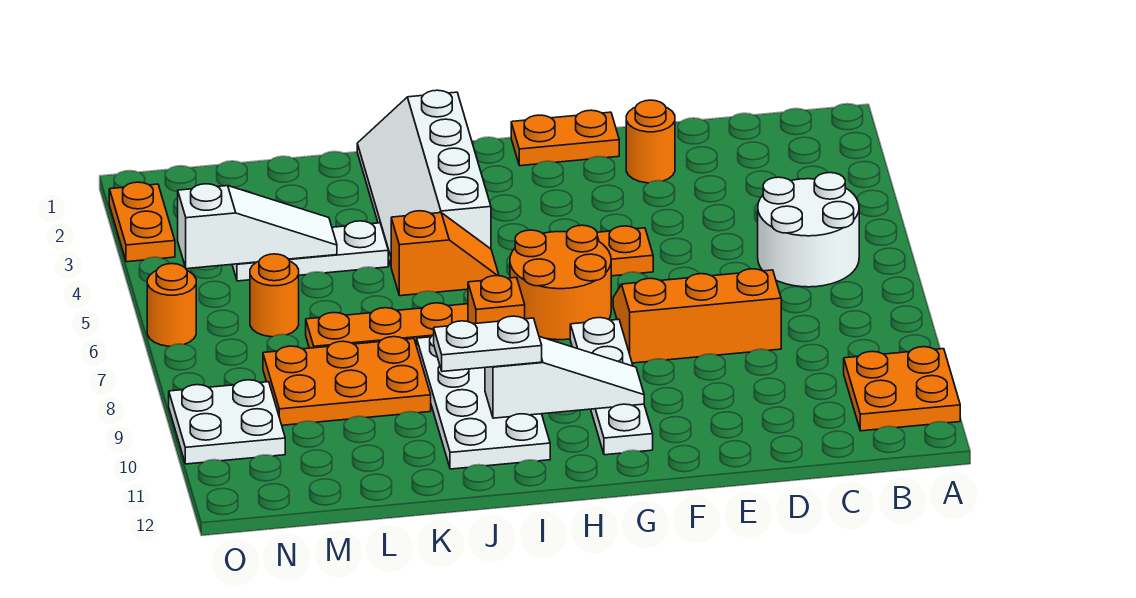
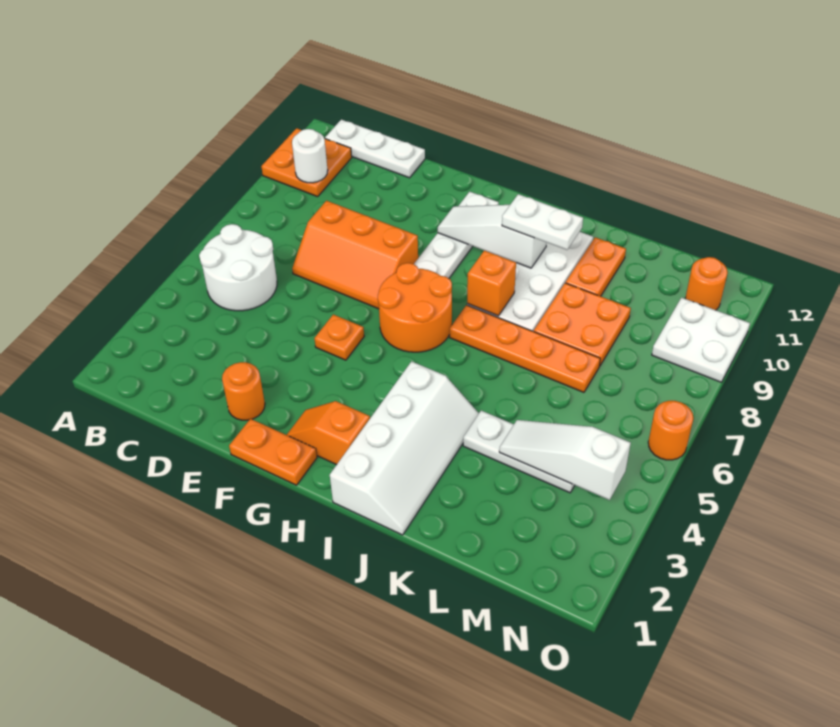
none -> white round brick B10 level 2
none -> white plate B12:D12 level 1
orange slope I5:J5 level 1 top J -> orange slope G2:H2 level 1 top H
orange plate K8:M9 level 1 -> orange plate K8:L9 level 1
orange round brick M6 level 1 -> orange round brick N11 level 1
orange plate O2:O3 level 1 -> orange plate K10:K11 level 1

